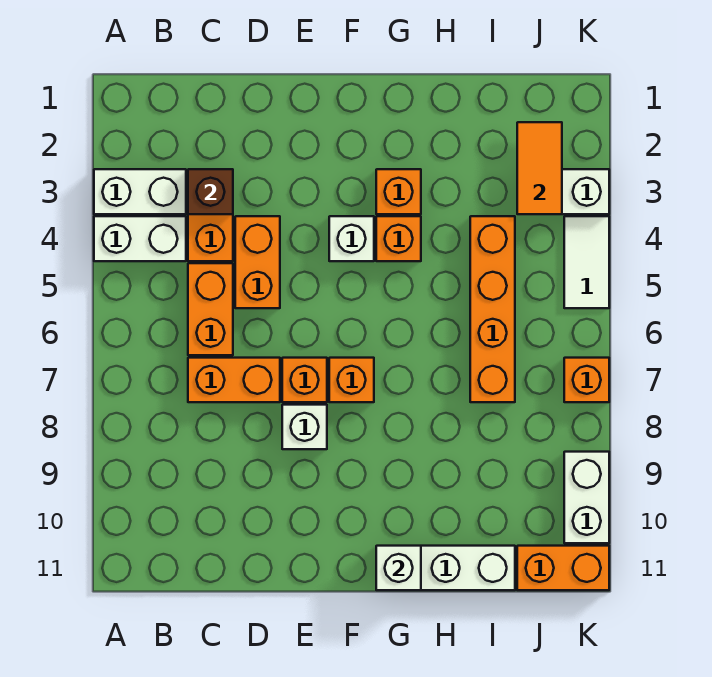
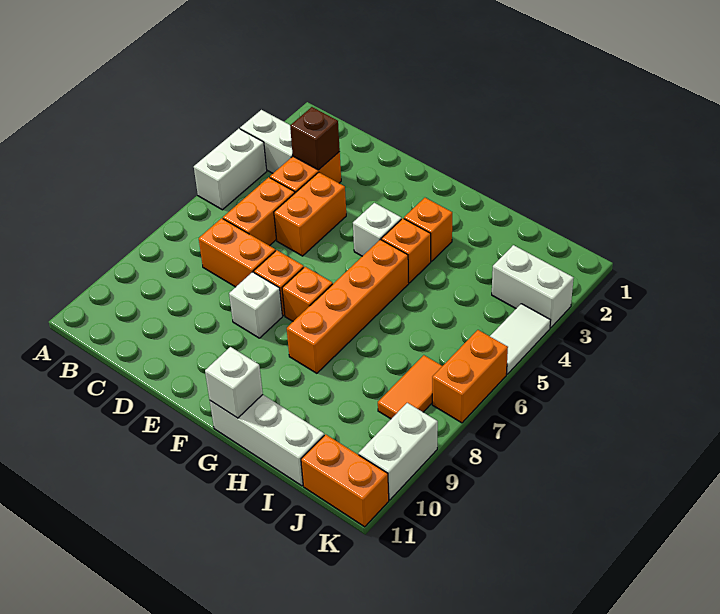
white brick A4:B4 level 1 -> white brick A4:A5 level 1
orange brick I4:I7 level 1 -> orange brick G5:G8 level 1
orange tile J2:J3 level 2 -> orange tile J7:J8 level 1
orange brick K7 level 1 -> orange brick K6:K7 level 1

